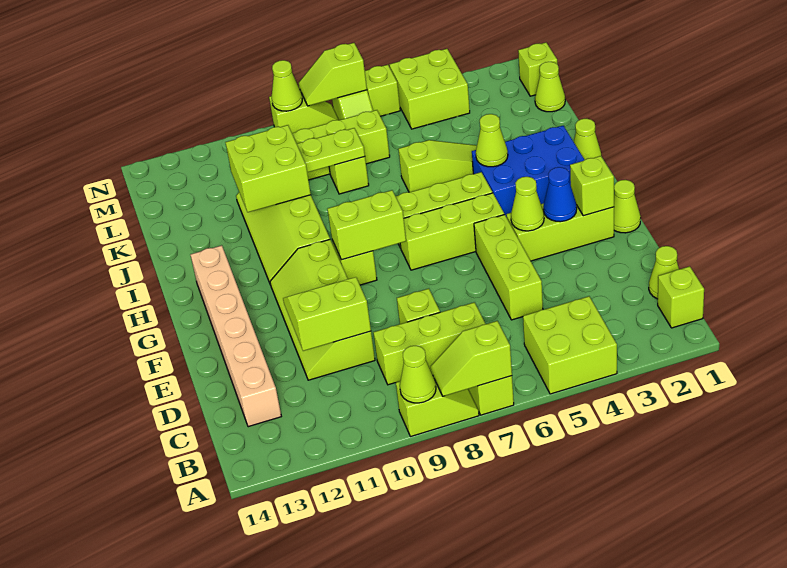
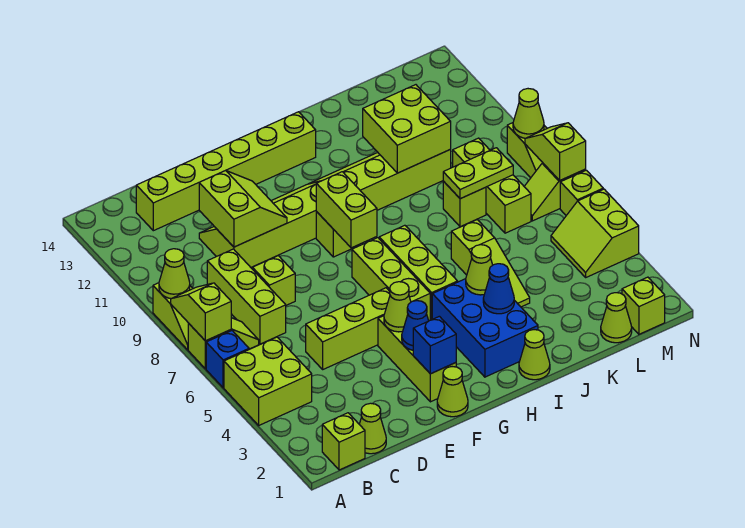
none -> blue brick A6 level 1
tan brick C13:H13 level 1 -> lime brick C13:H13 level 1
lime brick F2 level 2 -> blue brick F2 level 2
none -> blue cone I3 level 2
lime plate K8:K9 level 2 -> lime plate K8:L8 level 2
lime brick M4:N5 level 1 -> lime slope M4:N5 level 1 top N

